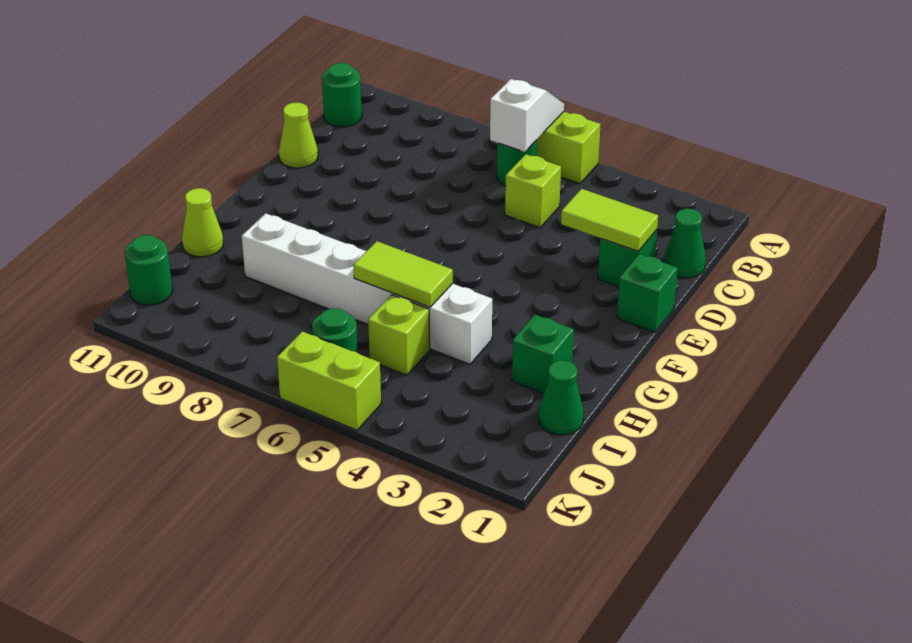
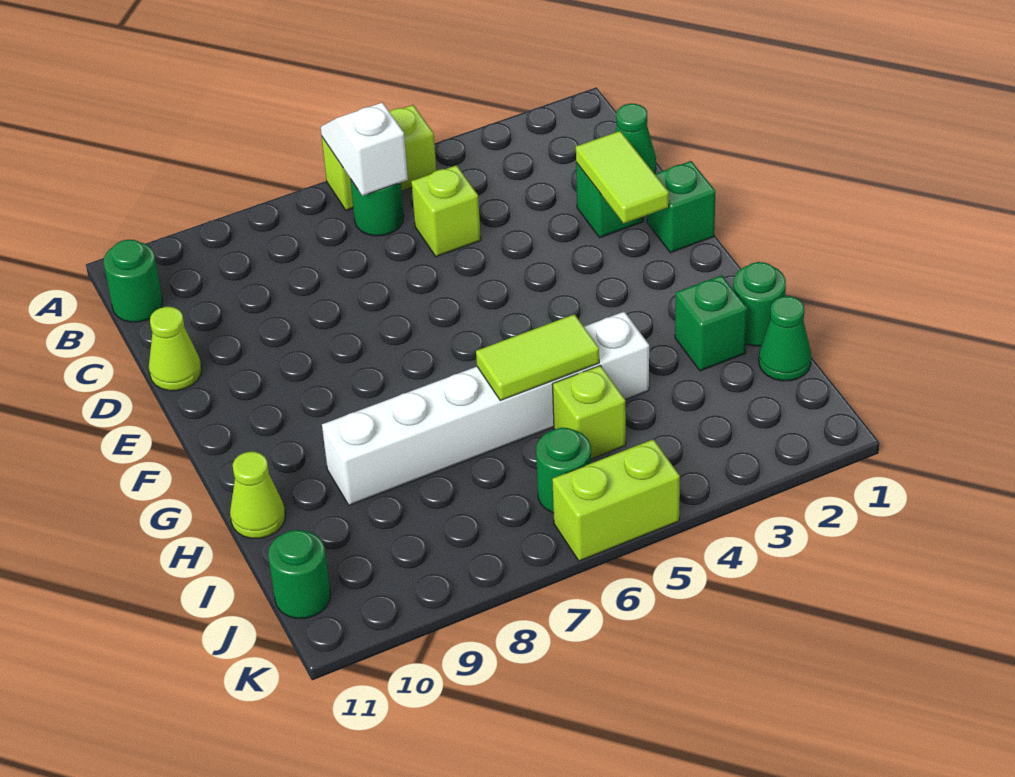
lime tile D2:D3 level 2 -> lime tile D2:E2 level 2
none -> green round brick H1 level 1

